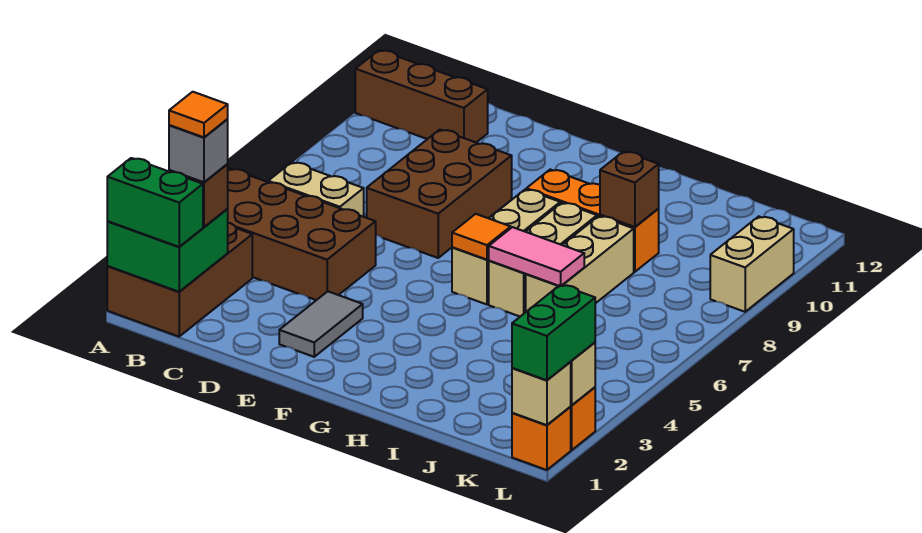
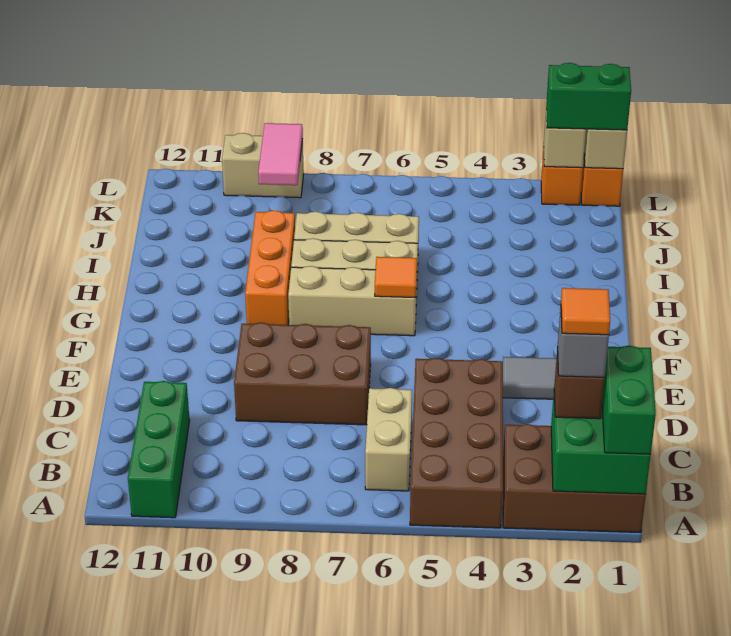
brown brick A11:C11 level 1 -> green brick A11:C11 level 1
pink tile H6:I6 level 2 -> pink tile K9:L9 level 2
brown brick I9 level 2 -> none

